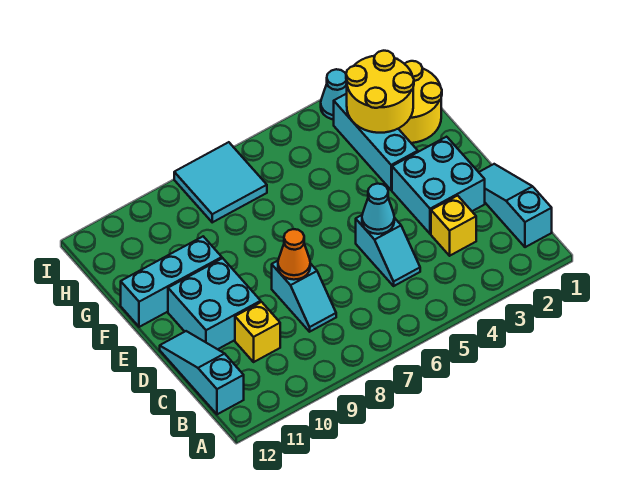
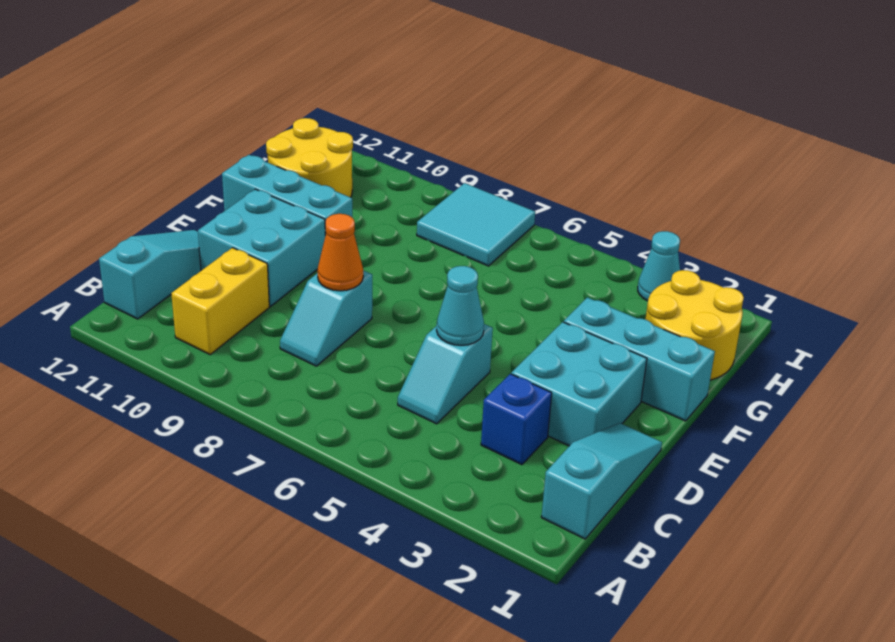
yellow brick C3 level 1 -> blue brick C3 level 1
yellow brick C10 level 1 -> yellow brick B10:C10 level 1
cyan brick F3:H3 level 1 -> cyan brick F1:F3 level 1
yellow round brick G2:H3 level 2 -> yellow round brick G11:H12 level 1

